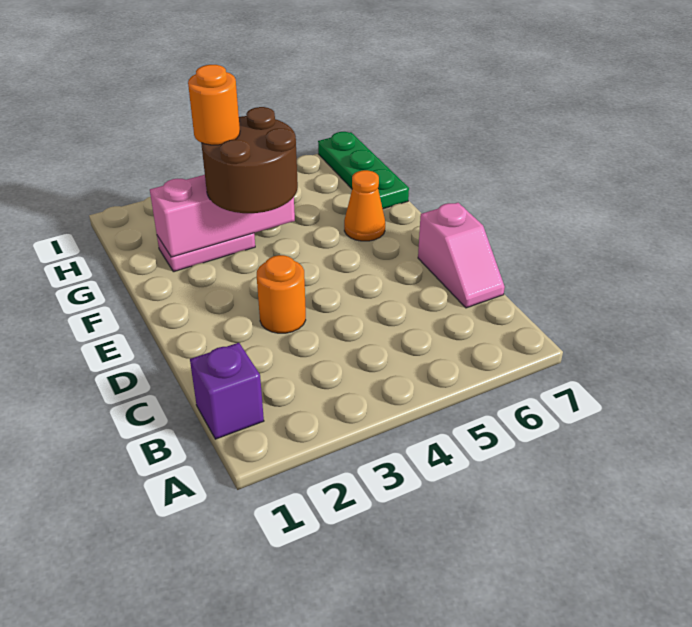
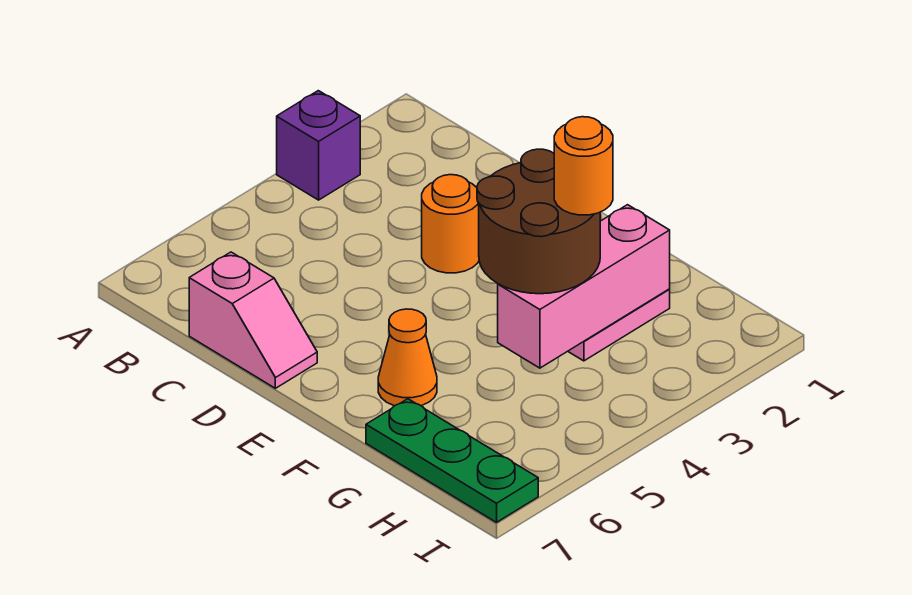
purple brick B1 level 1 -> purple brick A3 level 1
pink slope C7:D7 level 1 top D -> pink slope C7:D7 level 1 top C

